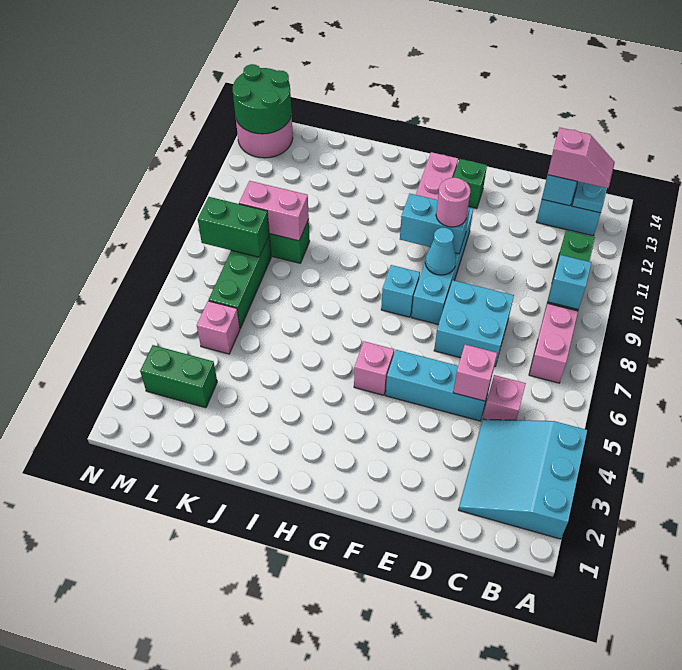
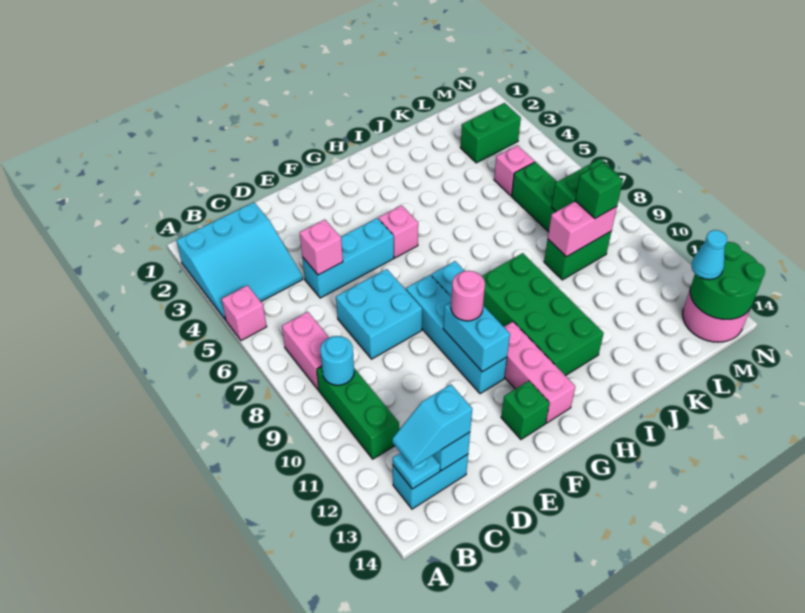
cyan slope A2:C4 level 1 top A -> cyan slope A2:C4 level 1 top 2
cyan brick B9 level 2 -> cyan round brick B9 level 2
pink slope B13:C13 level 3 top C -> cyan slope B13:C13 level 3 top C
pink brick C5 level 1 -> pink brick A5 level 1
cyan cone F9 level 2 -> cyan cone M13 level 3
cyan brick F10:G10 level 2 -> cyan brick F10:F11 level 2
none -> green brick H9:I12 level 1
none -> green brick L9 level 3

